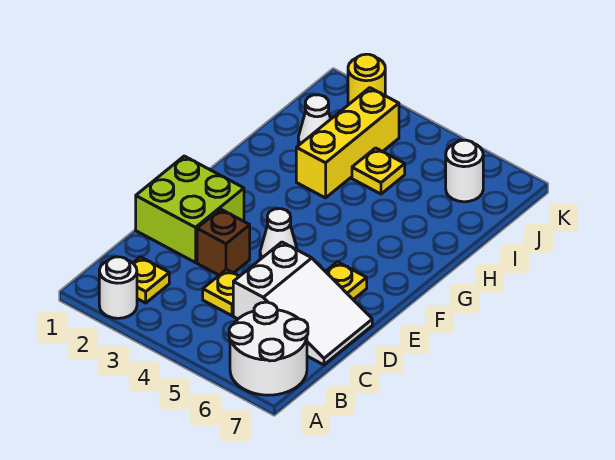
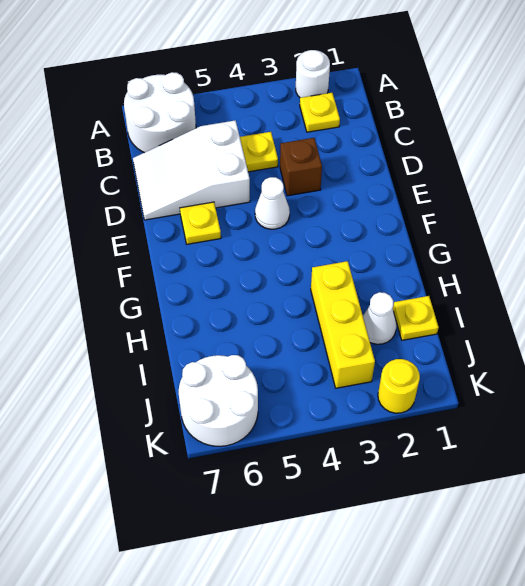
lime brick D1:E2 level 1 -> none
yellow plate I4 level 1 -> yellow plate I1 level 1
white round brick J6 level 1 -> white round brick J6:K7 level 1

